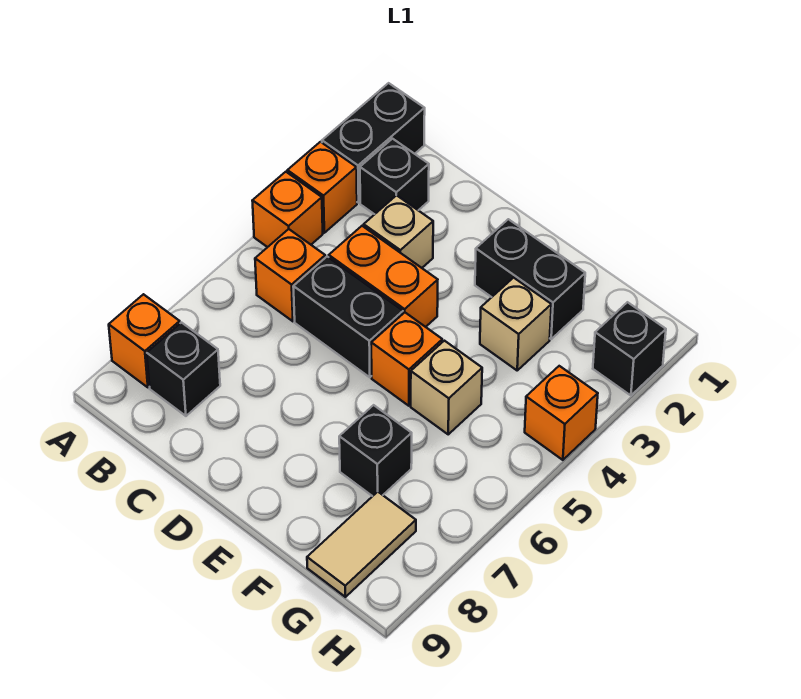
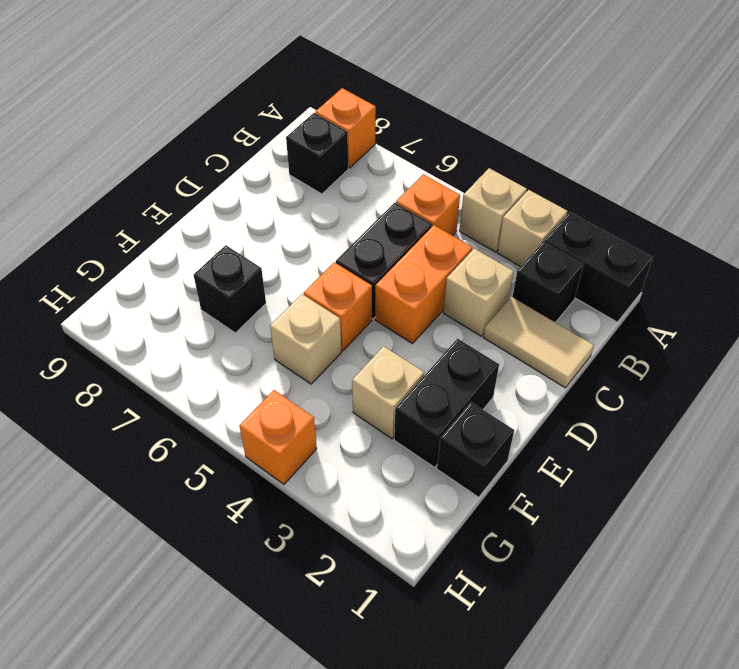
orange brick A3 level 1 -> tan brick A3 level 1
orange brick A4 level 1 -> tan brick A4 level 1
tan tile G8:G9 level 1 -> tan tile C1:C2 level 1
black brick H2 level 1 -> black brick F1 level 1

